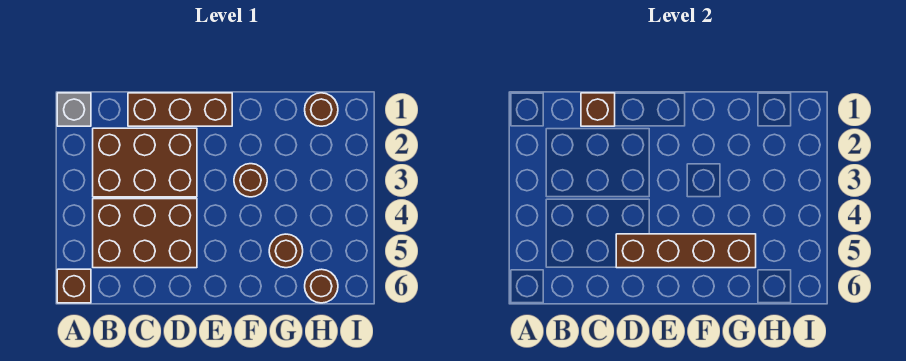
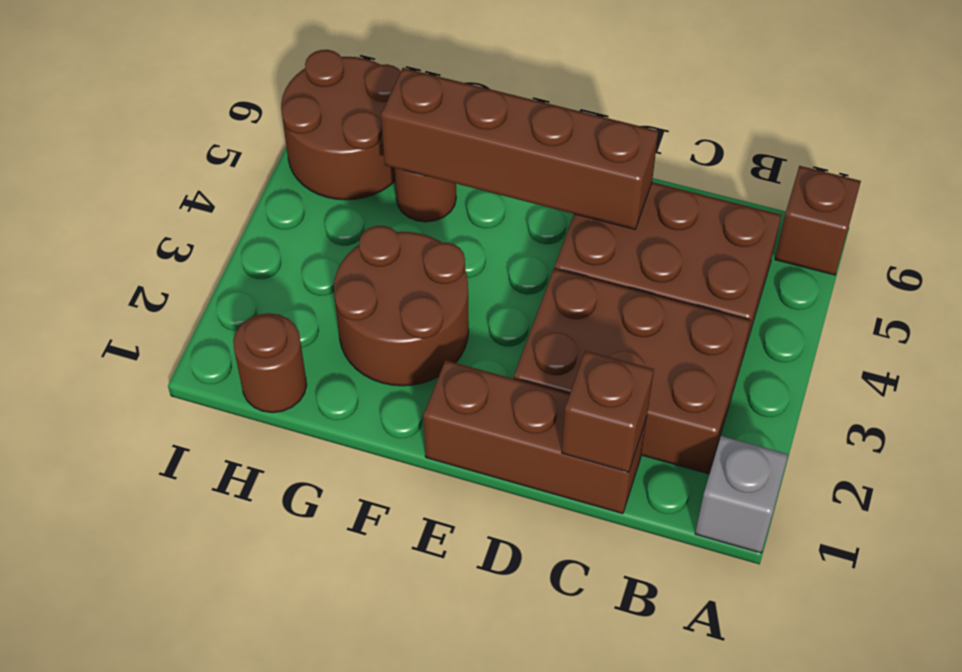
brown round brick F3 level 1 -> brown round brick F2:G3 level 1
brown round brick H6 level 1 -> brown round brick H5:I6 level 1

